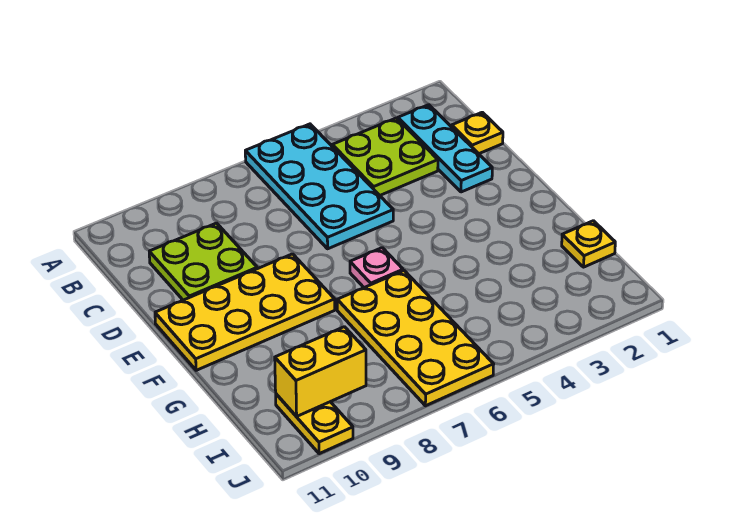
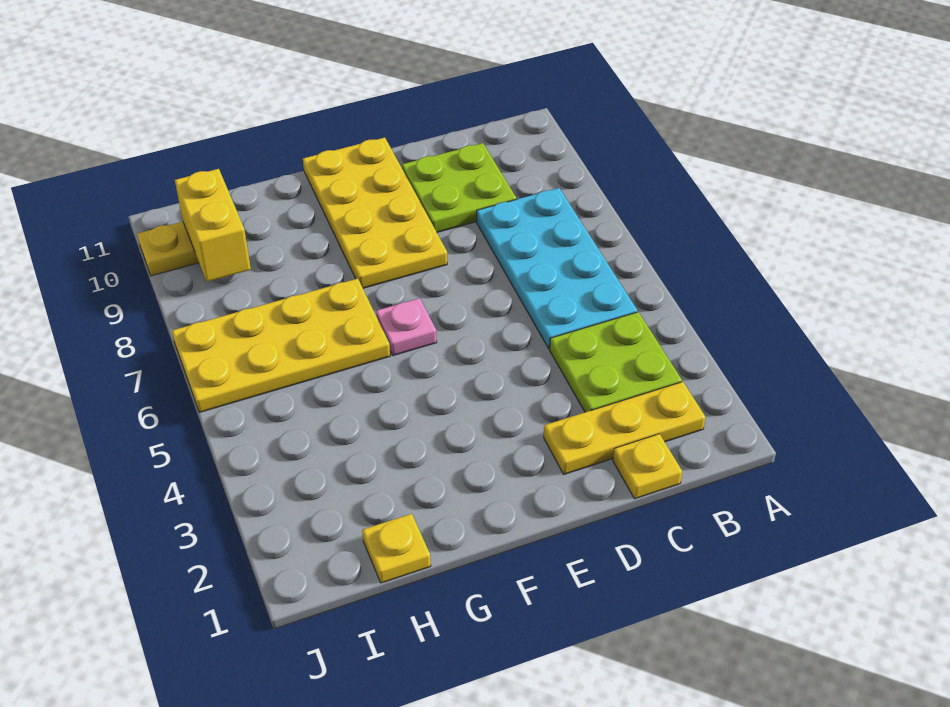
cyan plate A5:D6 level 1 -> cyan plate B5:C8 level 1
cyan plate B2:D2 level 1 -> yellow plate B2:D2 level 1

